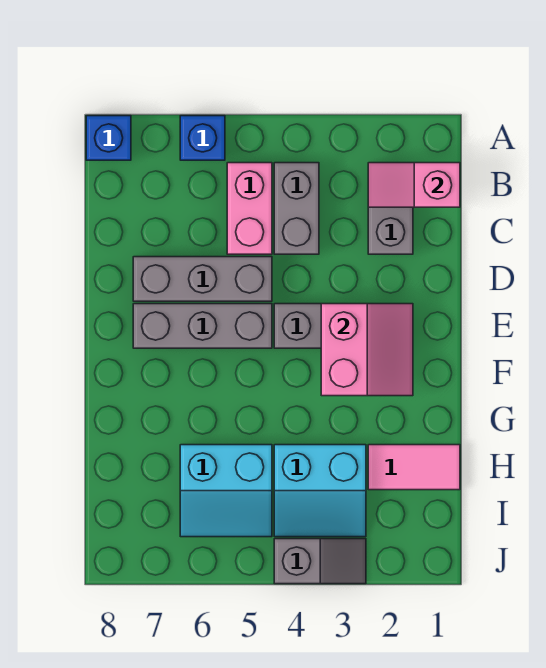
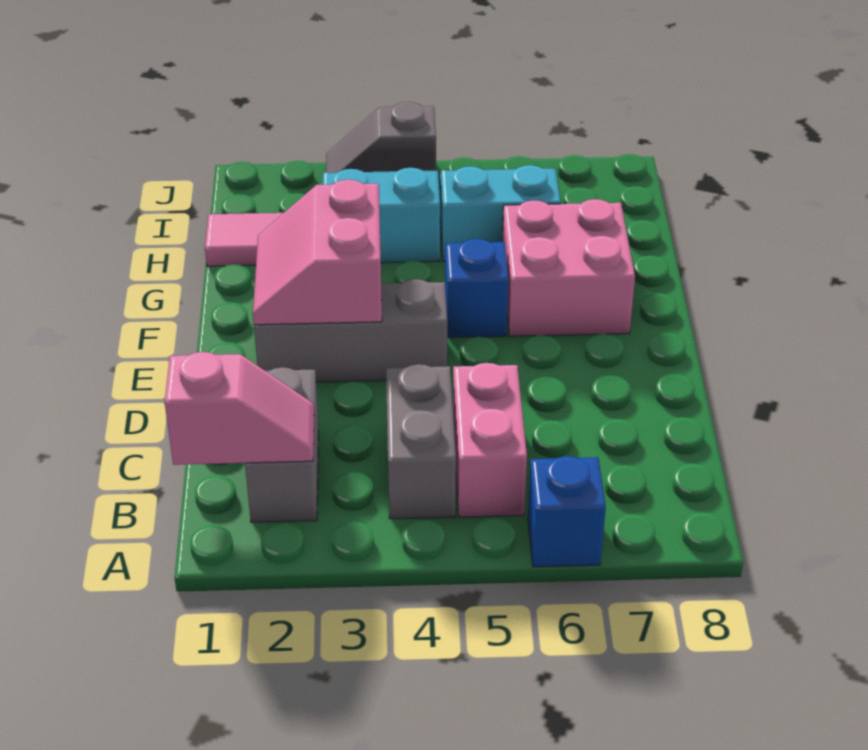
blue brick A8 level 1 -> blue brick F5 level 1
grey brick D5:D7 level 1 -> none
grey brick E5:E7 level 1 -> none
none -> pink brick F6:G7 level 1

